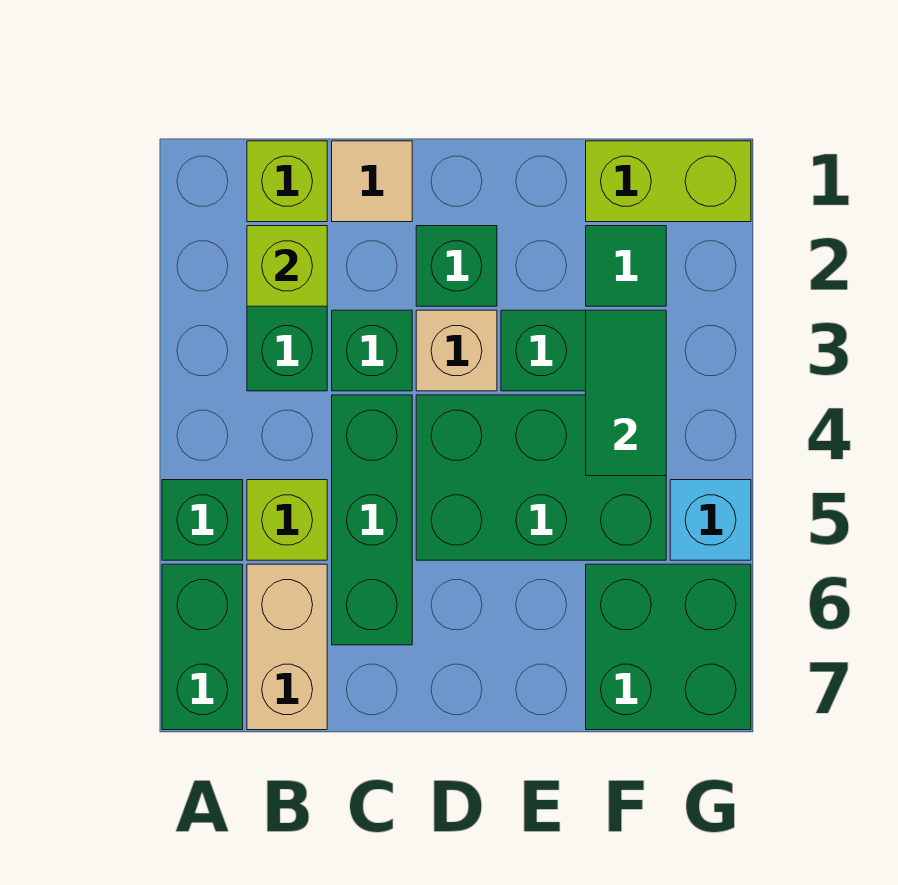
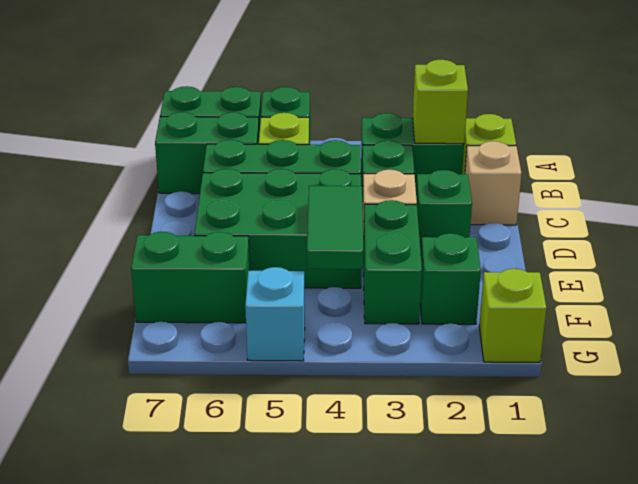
tan brick B6:B7 level 1 -> green brick B6:B7 level 1
tan tile C1 level 1 -> tan brick C1 level 1
green brick D4:F5 level 1 -> green brick D4:E6 level 1
lime brick F1:G1 level 1 -> lime brick G1 level 1
green tile F2 level 1 -> green brick F2 level 1
green tile F3:F4 level 2 -> green tile E4:F4 level 2
green brick F6:G7 level 1 -> green brick F6:F7 level 1

